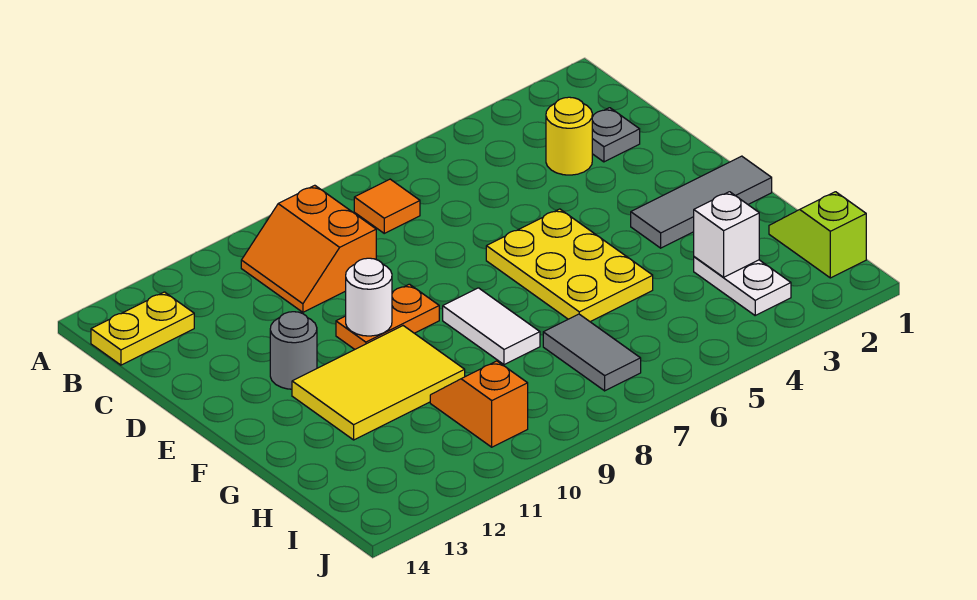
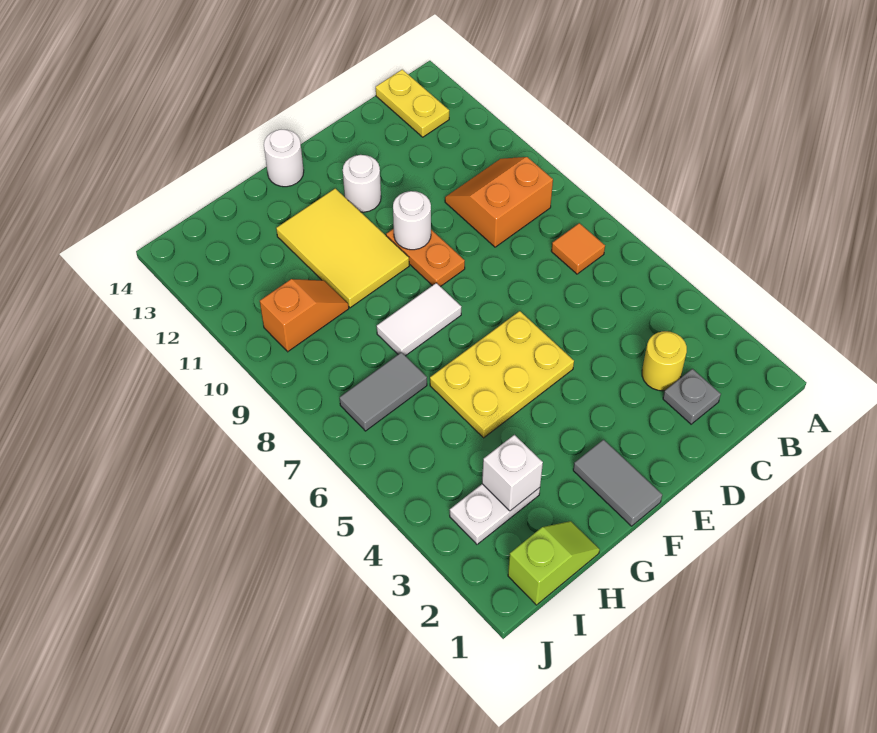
grey round brick E12 level 1 -> white round brick E12 level 1
grey tile F1:F3 level 1 -> grey tile F1:F2 level 1
none -> white round brick F14 level 1

